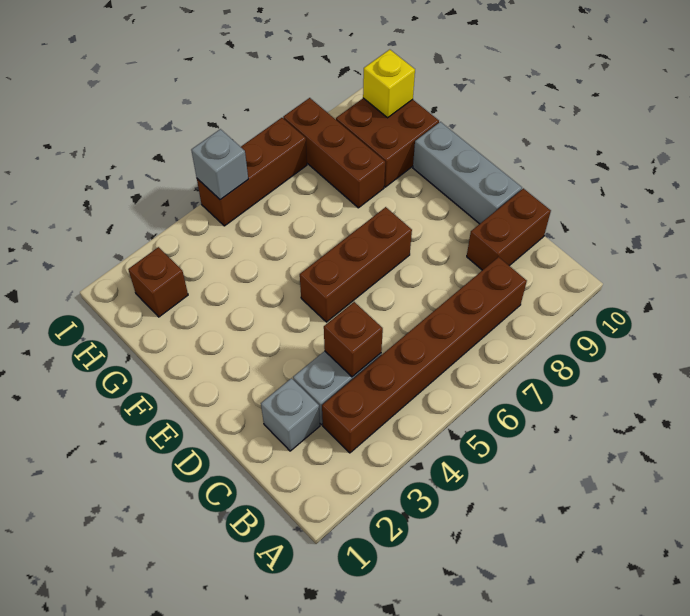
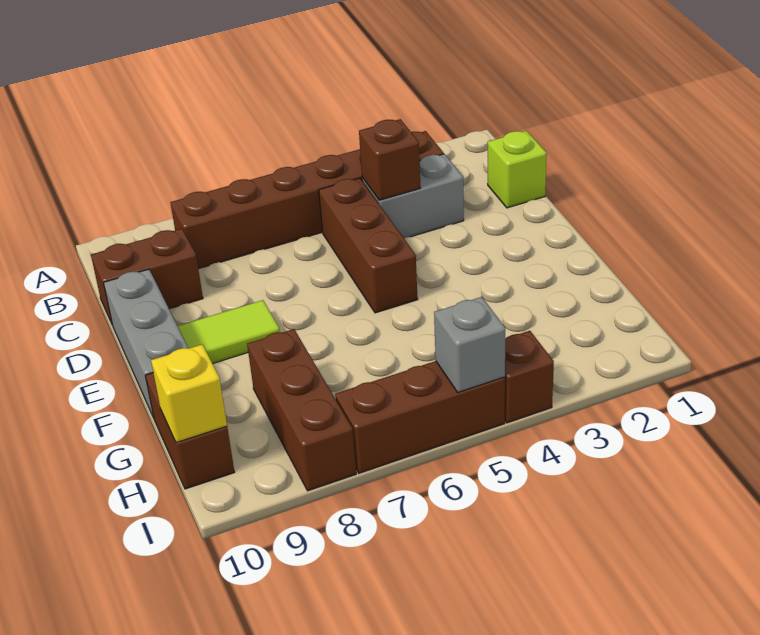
none -> lime brick C1 level 1
grey brick C2 level 1 -> none
brown brick E5:E7 level 1 -> brown brick C5:E5 level 1
none -> lime tile E8:E9 level 1
brown brick G9:H10 level 1 -> brown brick G10:H10 level 1
brown brick H2 level 1 -> brown brick I4 level 1

